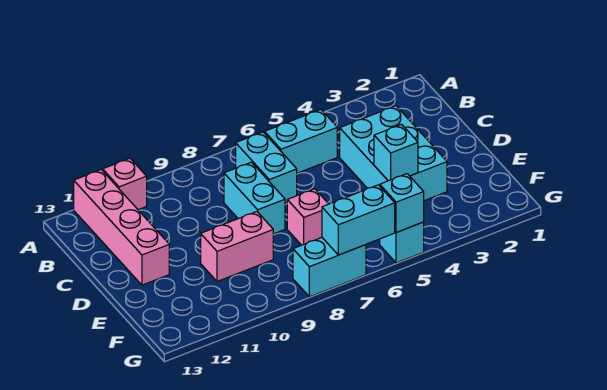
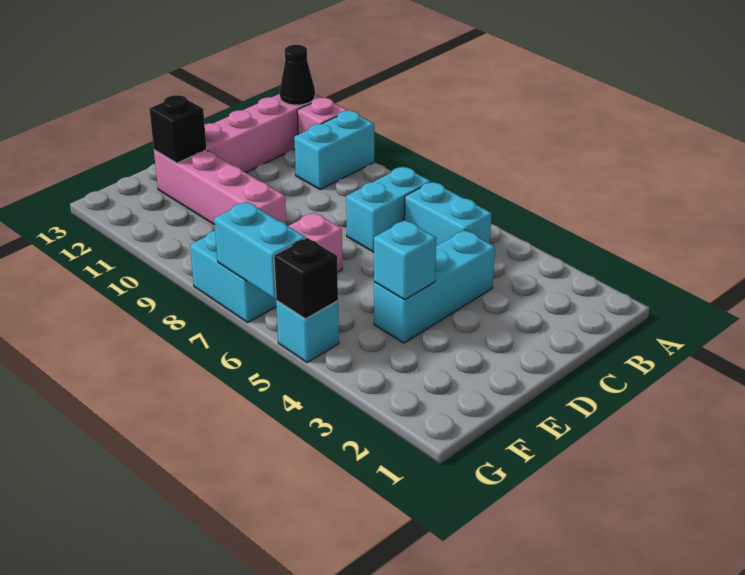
none -> black cone A12 level 2
cyan brick C3:E4 level 1 -> cyan brick C4:E4 level 1
cyan brick C8:D8 level 1 -> cyan brick A10:B10 level 1
pink brick E9:E10 level 1 -> pink brick E9:E12 level 1
none -> black brick E12 level 2
cyan brick G5 level 2 -> black brick G5 level 2

